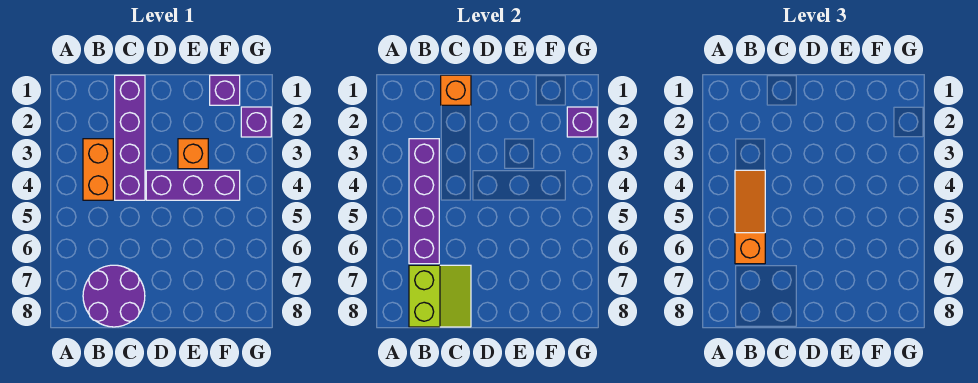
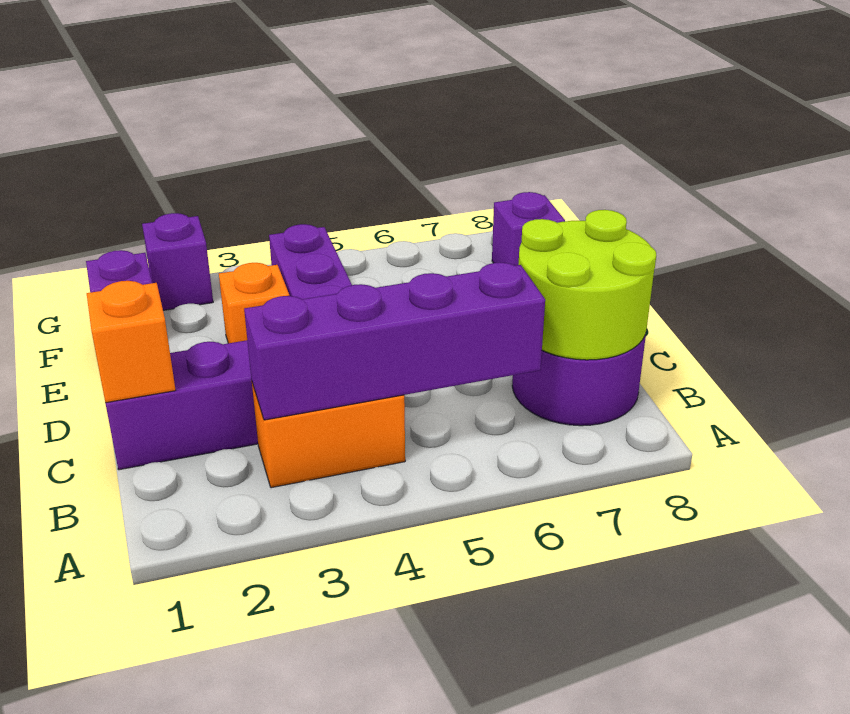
orange slope B4:B6 level 3 top 6 -> none
lime slope B7:C8 level 2 top B -> lime round brick B7:C8 level 2
purple brick G2 level 2 -> purple brick F8 level 1

